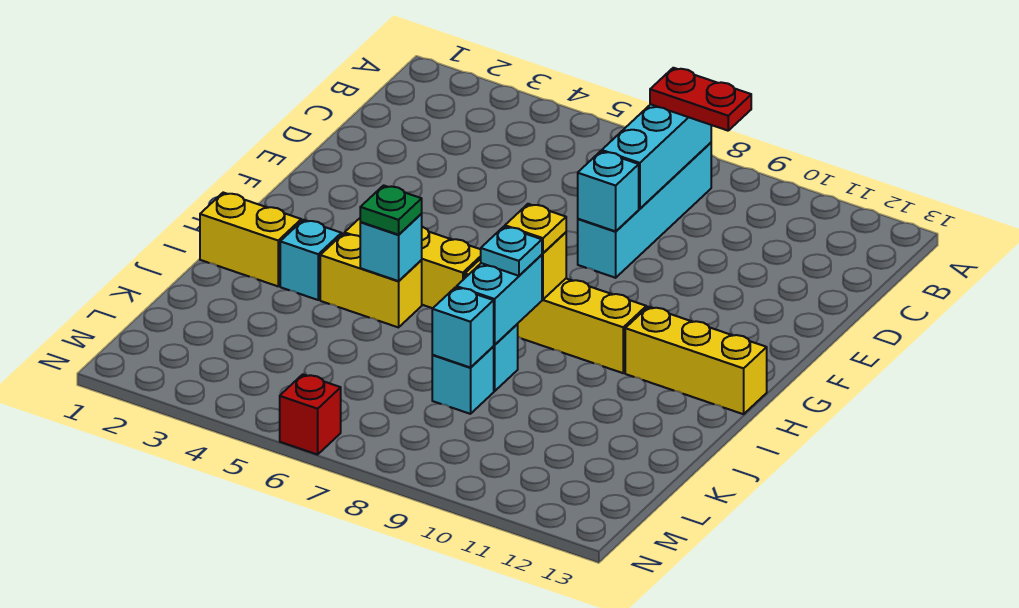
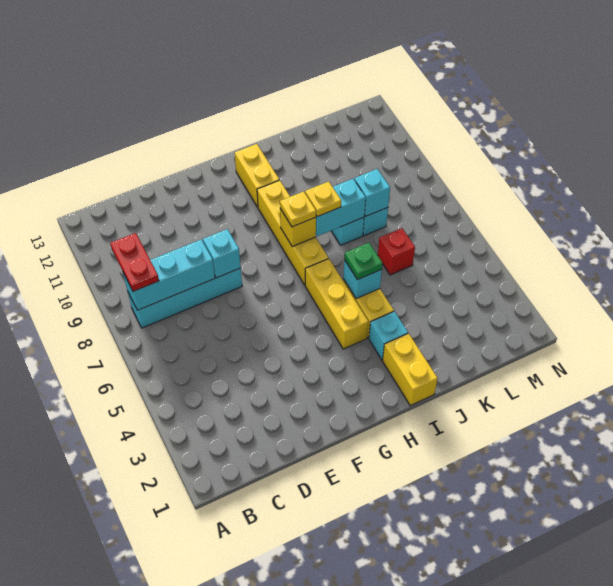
yellow brick H11:H13 level 1 -> yellow brick H11:H12 level 1
cyan plate I8 level 3 -> yellow plate I8 level 3
red brick N6 level 1 -> red brick K6 level 1

